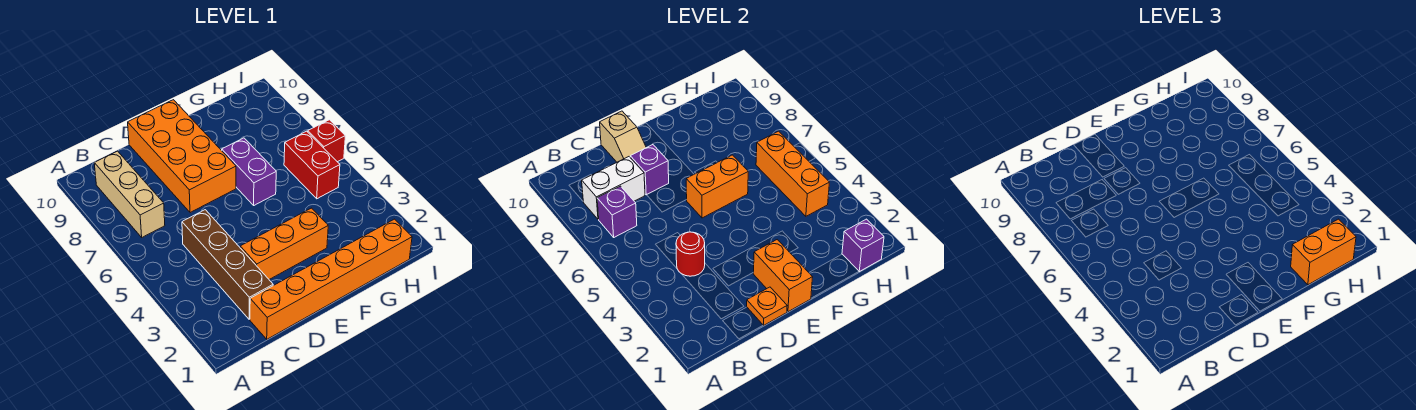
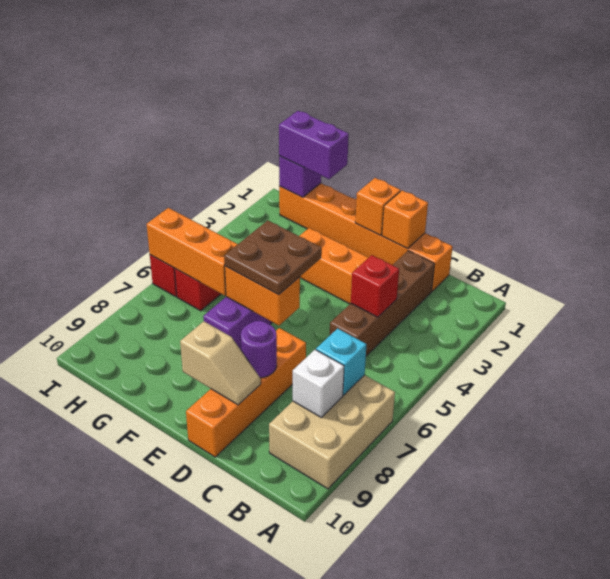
tan brick B7:B9 level 1 -> tan brick A7:B9 level 1
purple brick B7 level 2 -> cyan brick B7 level 2
white brick B8:C8 level 2 -> white brick B8 level 2
red round brick C4 level 2 -> red brick C4 level 2
orange plate D1 level 2 -> orange brick D1 level 2
orange brick D7:E10 level 1 -> orange brick D7:D10 level 1
purple brick D8 level 2 -> purple round brick D8 level 2
tan slope D9:D10 level 2 top 10 -> tan slope D9:E9 level 2 top E
orange brick E1:E2 level 2 -> orange brick E1 level 2
none -> brown plate E5:F6 level 3
orange brick G1:H1 level 3 -> purple brick G1:H1 level 3
orange brick H4:H6 level 2 -> orange brick G6:I6 level 2

